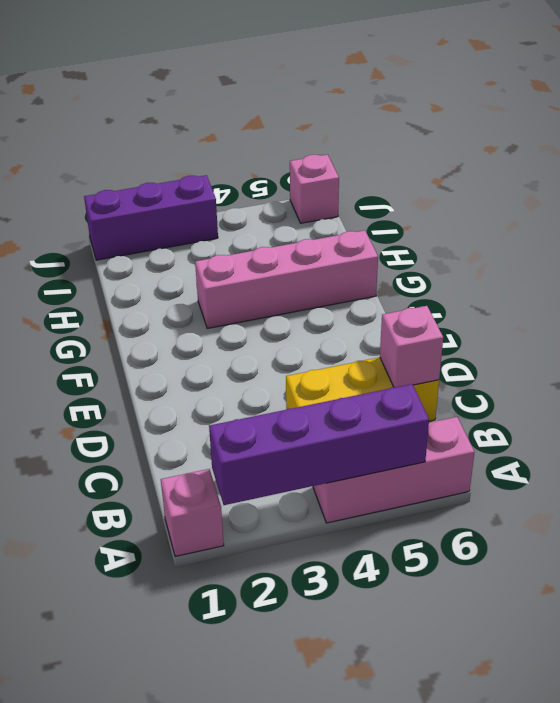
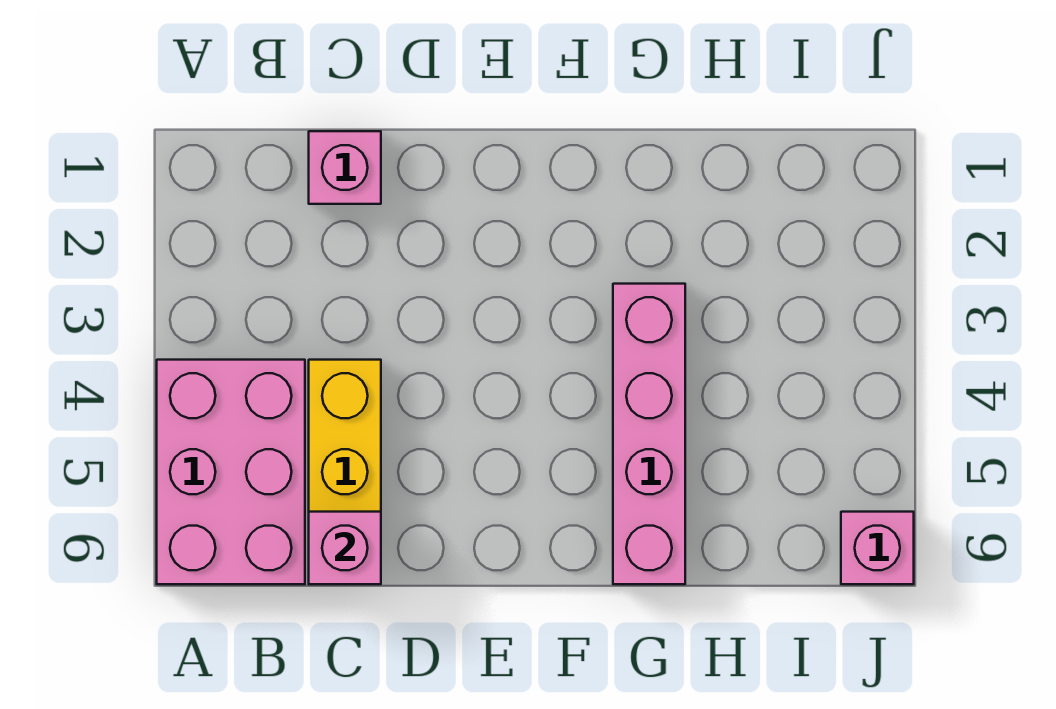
pink brick A1 level 1 -> pink brick C1 level 1
purple brick A2:A5 level 2 -> none
pink brick A4:A6 level 1 -> pink brick A4:B6 level 1
purple brick J1:J3 level 1 -> none

